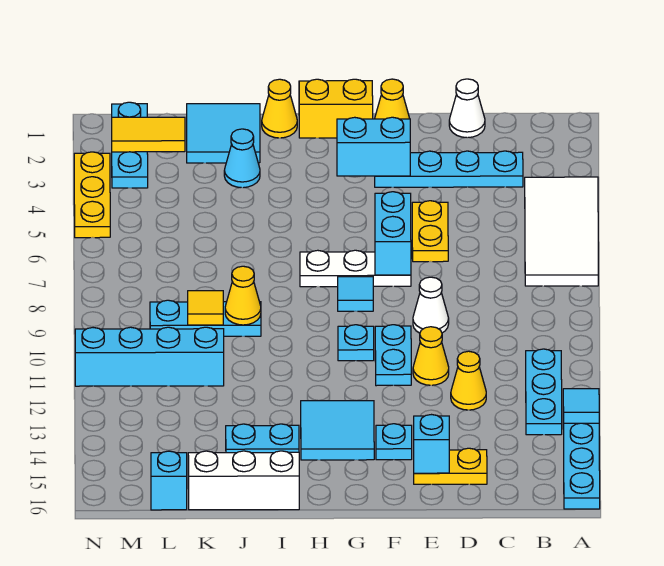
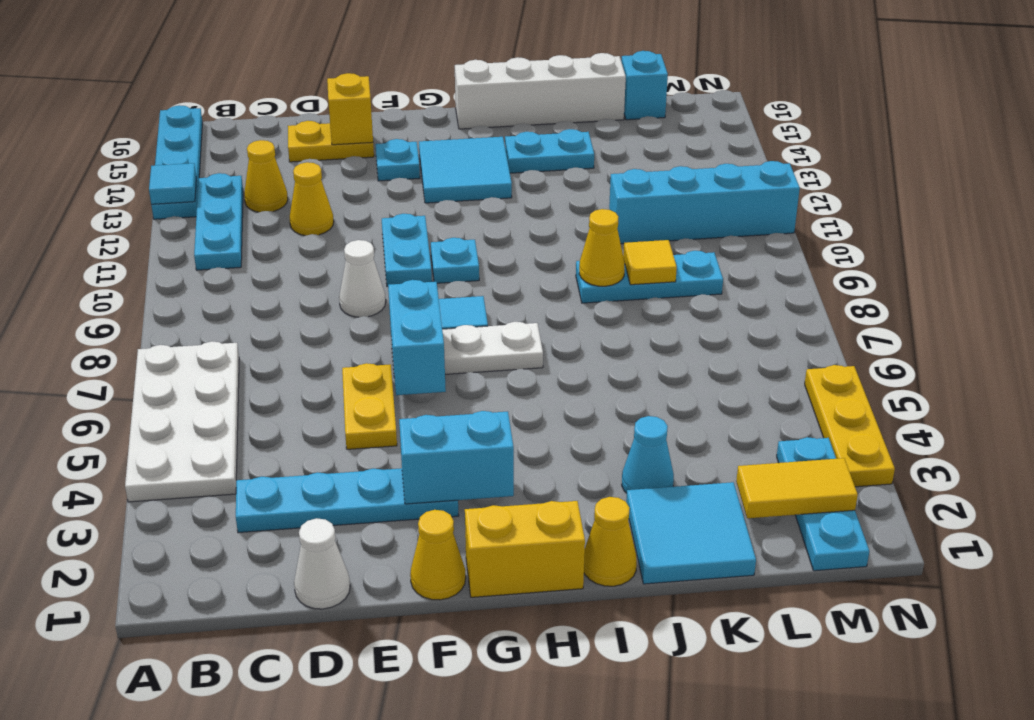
white tile A4:B7 level 1 -> white plate A4:B7 level 1
yellow cone E11 level 1 -> yellow cone C13 level 1
cyan brick E15 level 2 -> yellow brick E15 level 2
white brick I16:K16 level 1 -> white brick H16:K16 level 1

